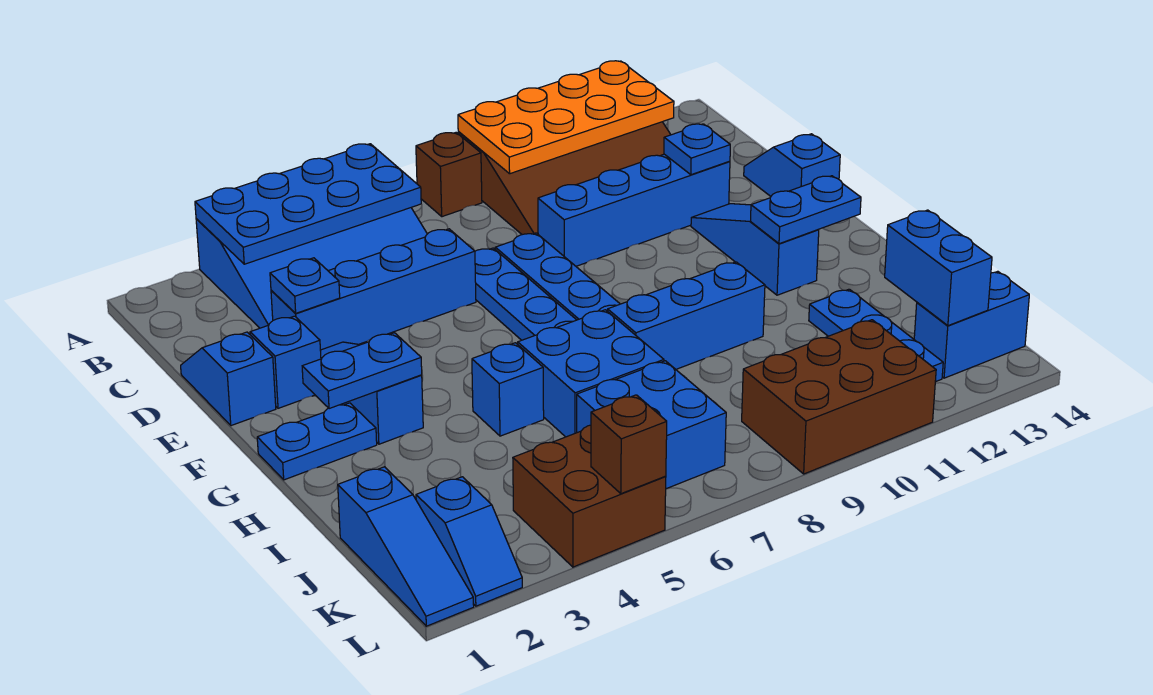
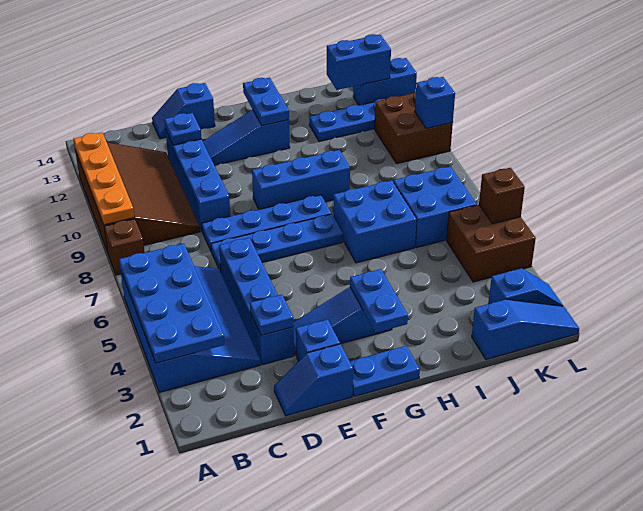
orange plate A9:B12 level 2 -> orange plate A9:A12 level 2
blue plate G1:G2 level 1 -> blue plate F1:G1 level 1
blue brick H5 level 1 -> blue brick L10 level 2
blue brick H8:H10 level 1 -> blue brick F9:H9 level 1
brown brick K9:L11 level 1 -> brown brick K10:L11 level 1
blue brick K13:K14 level 1 -> blue brick K13:L13 level 1

